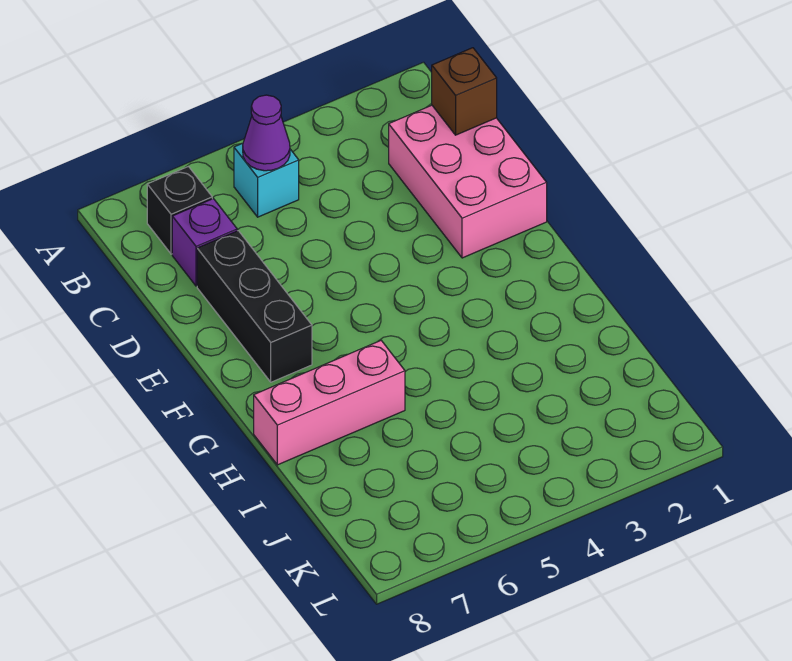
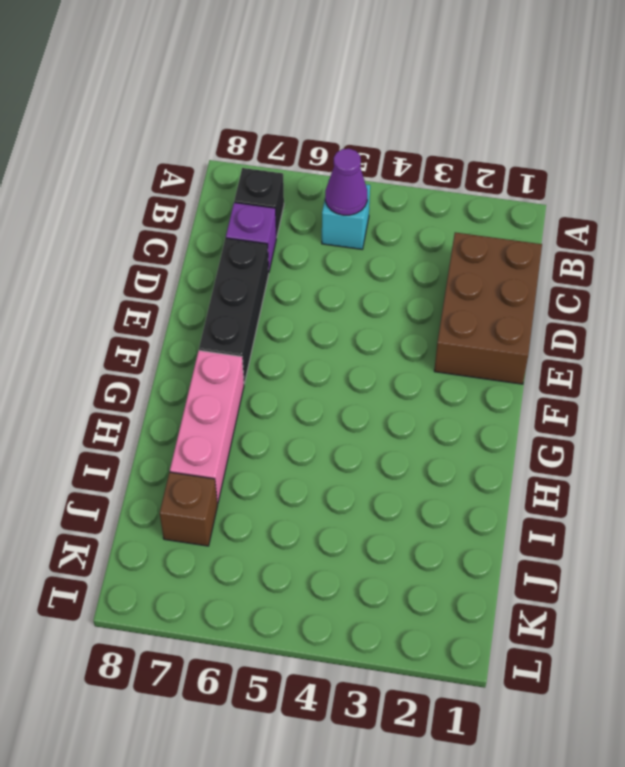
pink brick C1:E2 level 1 -> brown brick C1:E2 level 1
brown brick C1 level 2 -> brown brick J7 level 1
pink brick H6:H8 level 1 -> pink brick G7:I7 level 1

